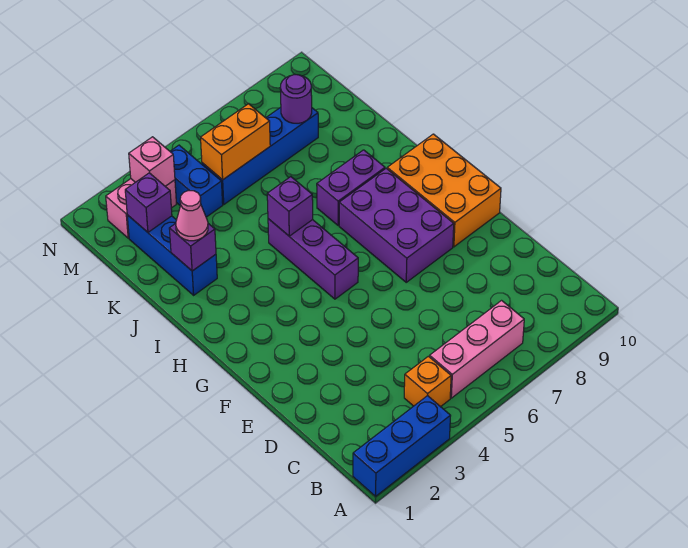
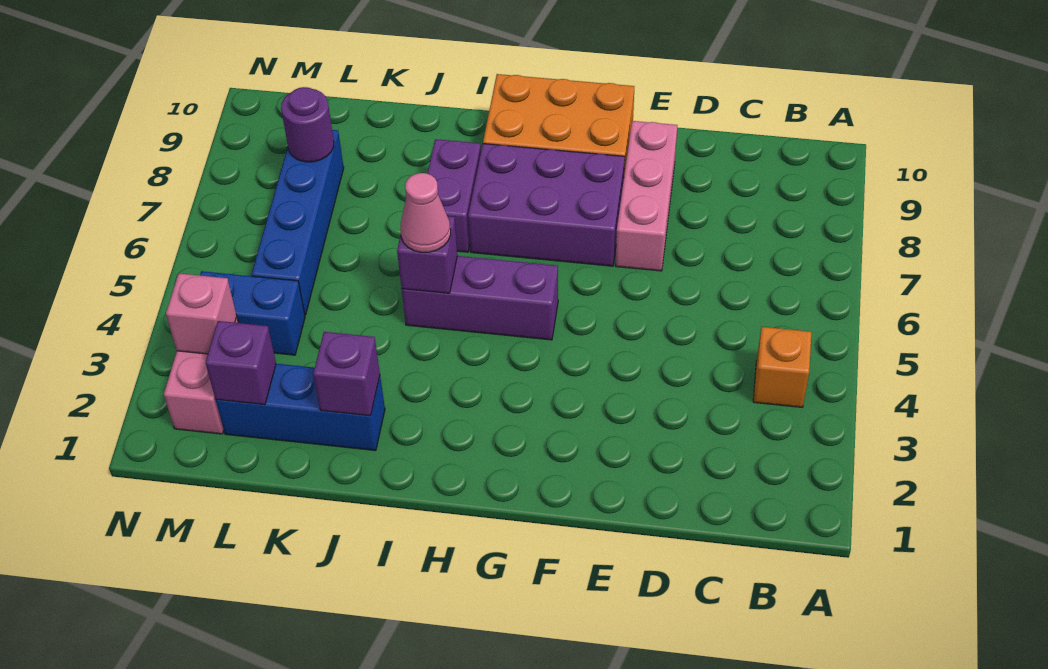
blue brick A1:A3 level 1 -> none
pink brick B5:B7 level 1 -> pink brick E7:E9 level 1
pink cone J2 level 3 -> pink cone I5 level 3
orange brick L5:L6 level 2 -> none

